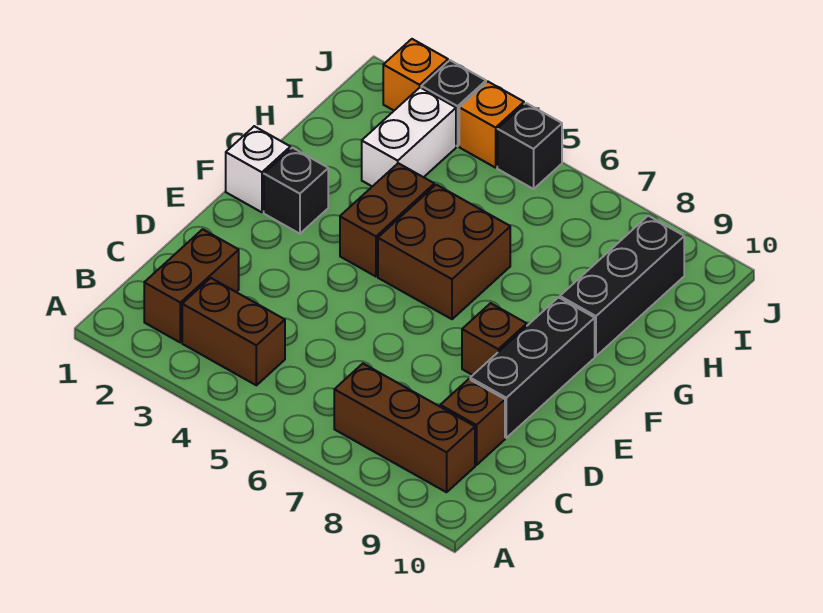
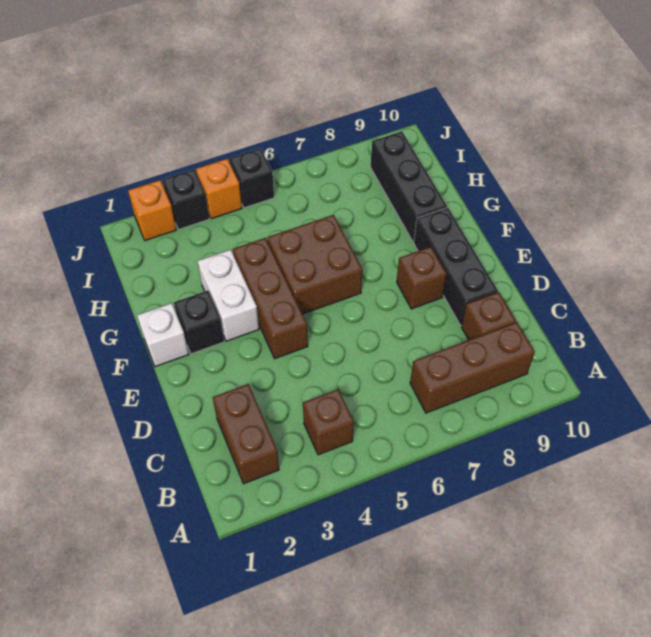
brown brick B3:B4 level 1 -> brown brick B4 level 1
brown brick F4:G4 level 1 -> brown brick E4:G4 level 1
white brick H3:I3 level 1 -> white brick F3:G3 level 1

